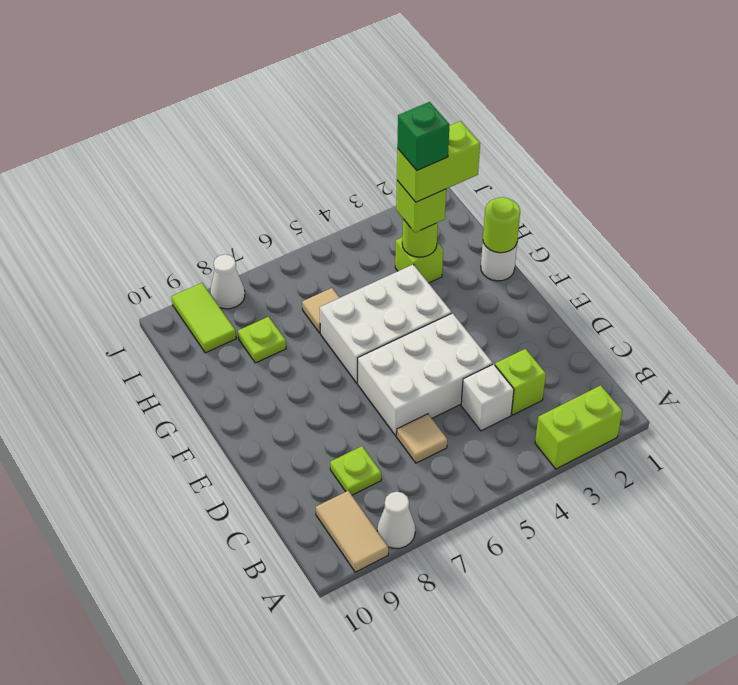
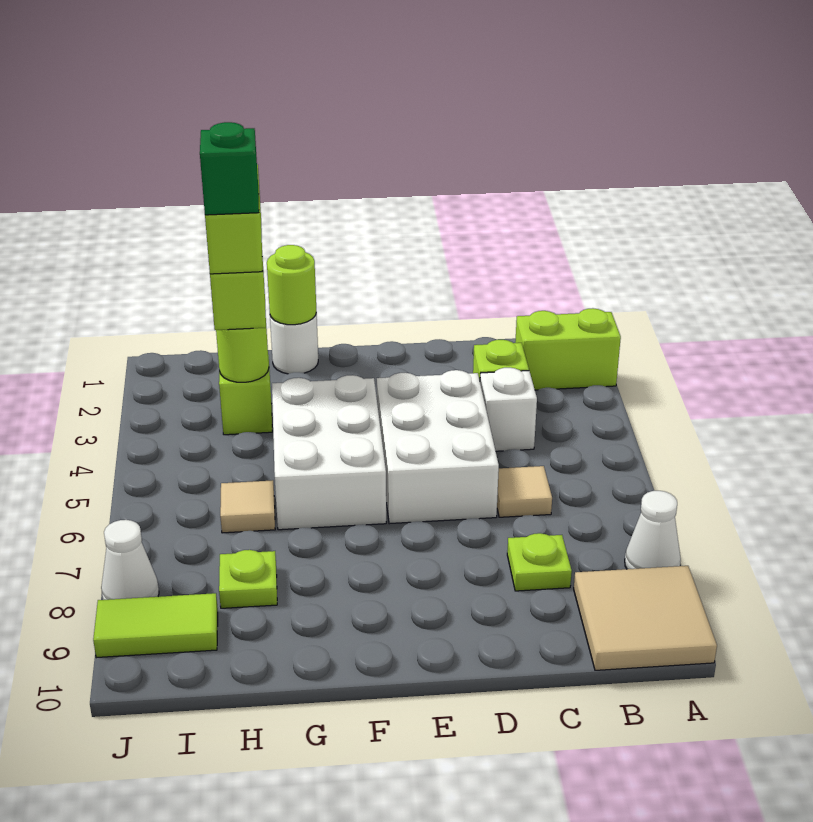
lime brick A2:A3 level 1 -> lime brick A2:B2 level 1
tan tile A9:B9 level 1 -> tan tile A9:B10 level 1

